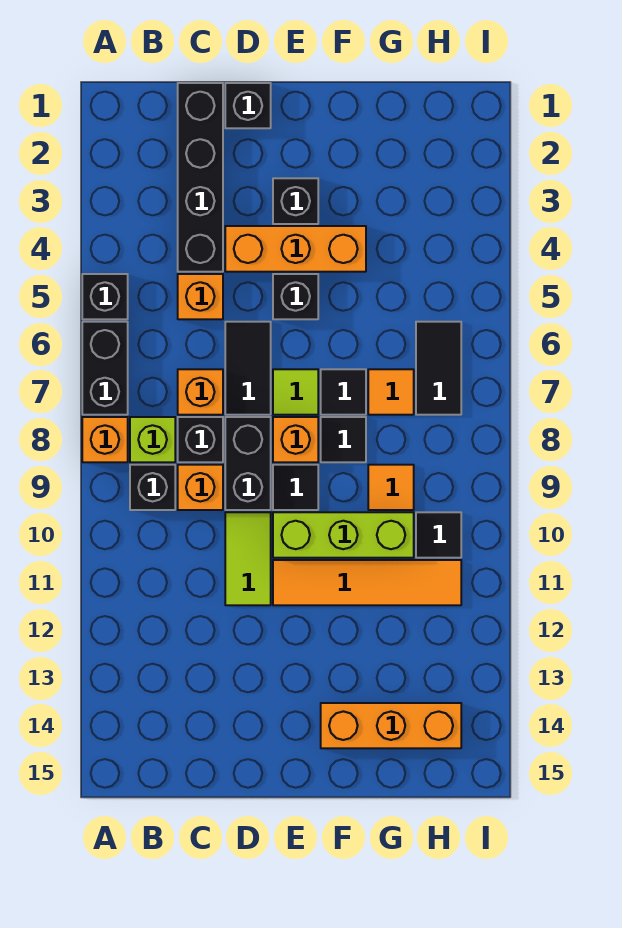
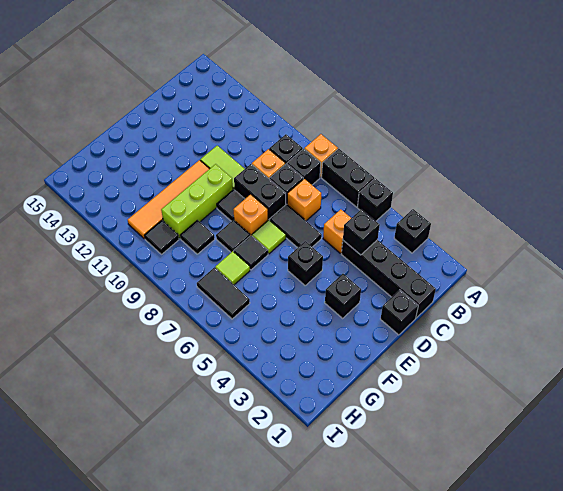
none -> black brick A3 level 1
lime brick B8 level 1 -> black brick B8 level 1
none -> black brick C4 level 2
orange brick D4:F4 level 1 -> none
orange brick F14:H14 level 1 -> none
orange tile G7 level 1 -> lime tile G7 level 1
orange tile G9 level 1 -> black tile G9 level 1

